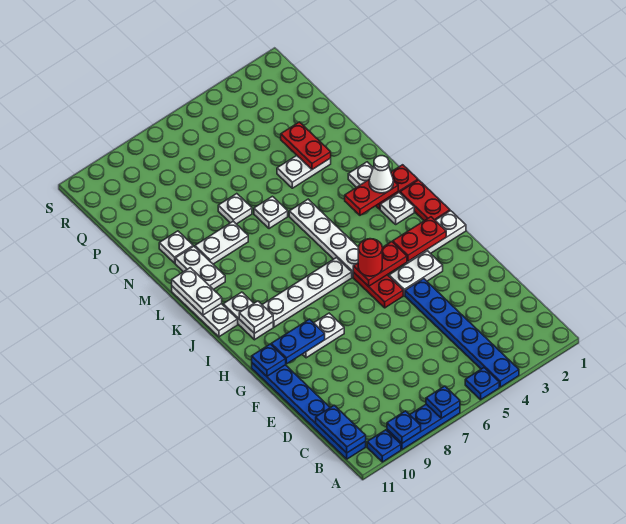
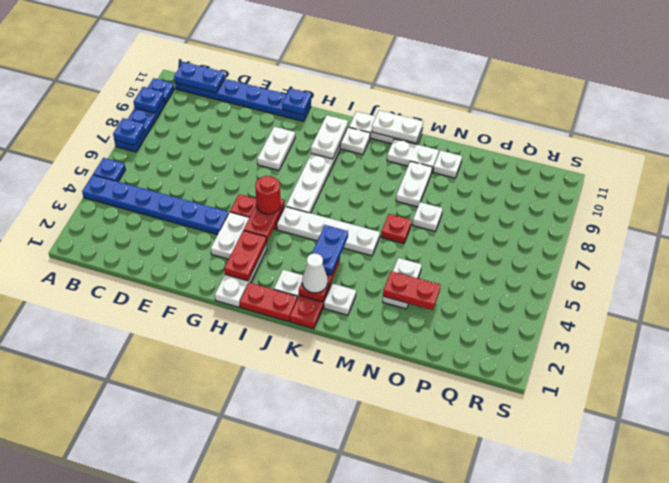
blue plate G9:G10 level 2 -> blue plate K3:K4 level 3
white plate I10 level 2 -> white plate I9:I10 level 2
white plate M6 level 1 -> red plate M6 level 1

